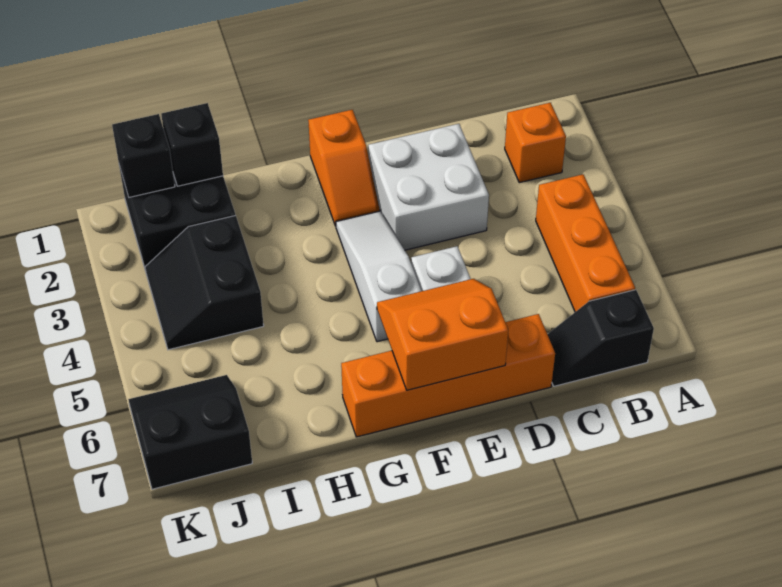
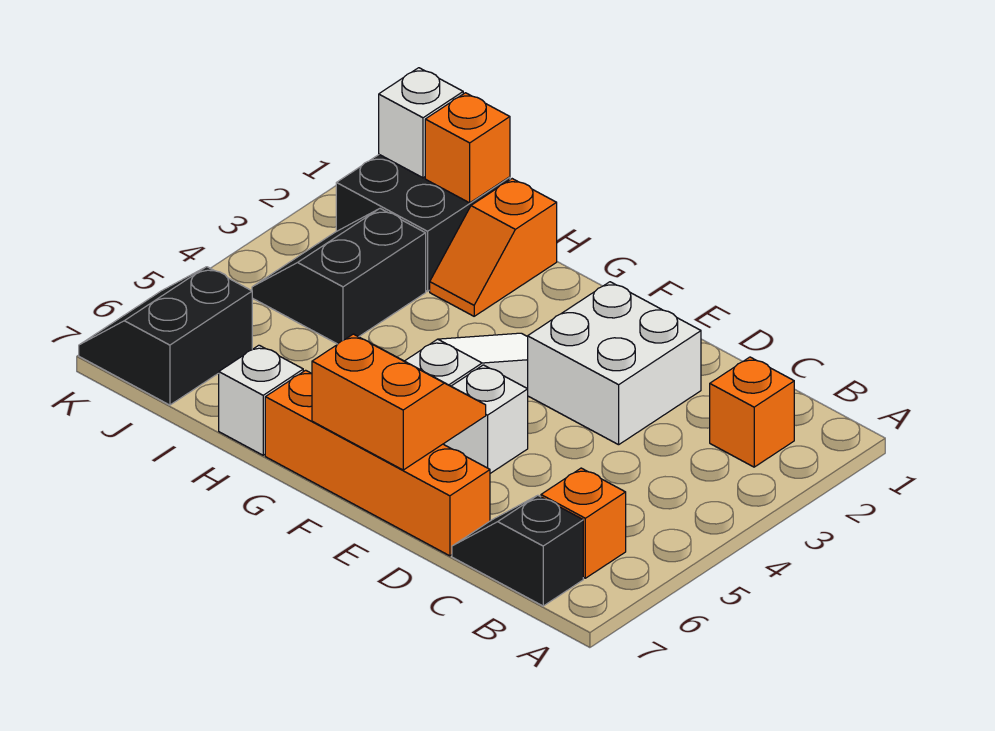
orange brick B4:B6 level 1 -> orange brick B6 level 1
orange slope F1:F2 level 1 top 1 -> orange slope H1:H2 level 1 top 1
none -> white brick H7 level 1
black brick I1 level 2 -> orange brick I1 level 2
black brick J1 level 2 -> white brick J1 level 2
black slope J6:K7 level 1 top 7 -> black slope J6:K7 level 1 top J

